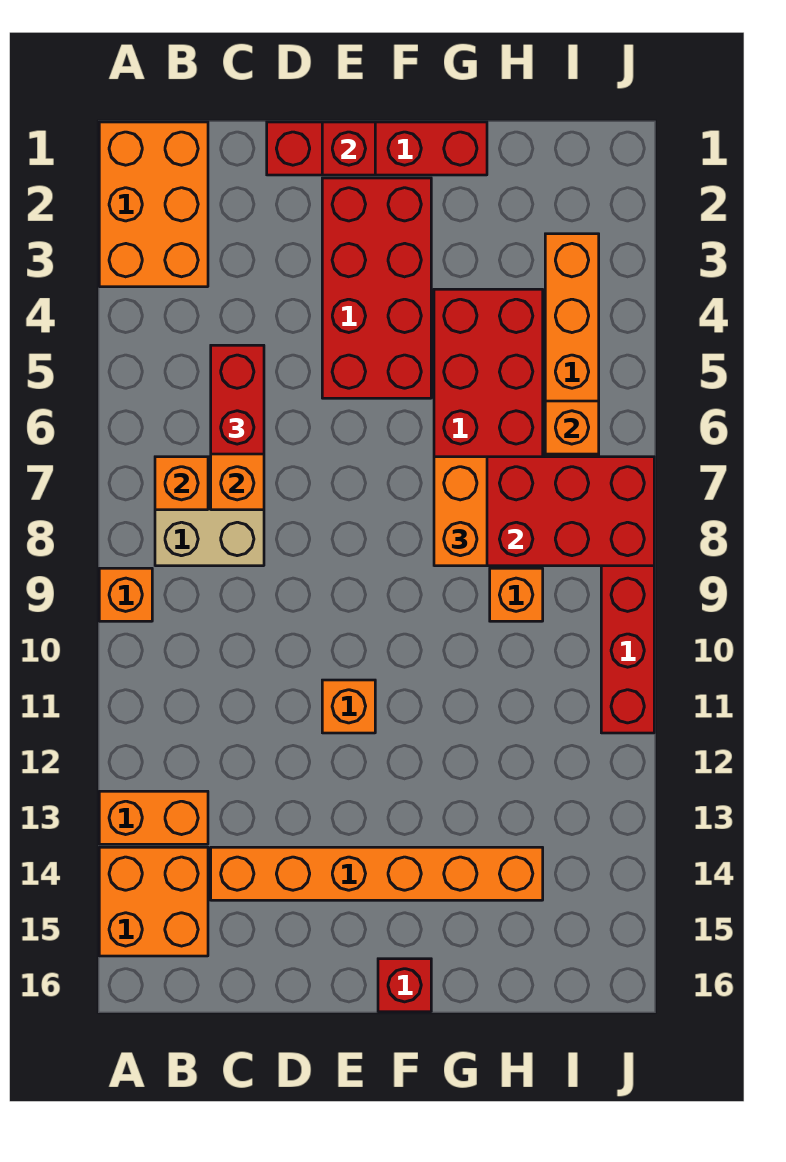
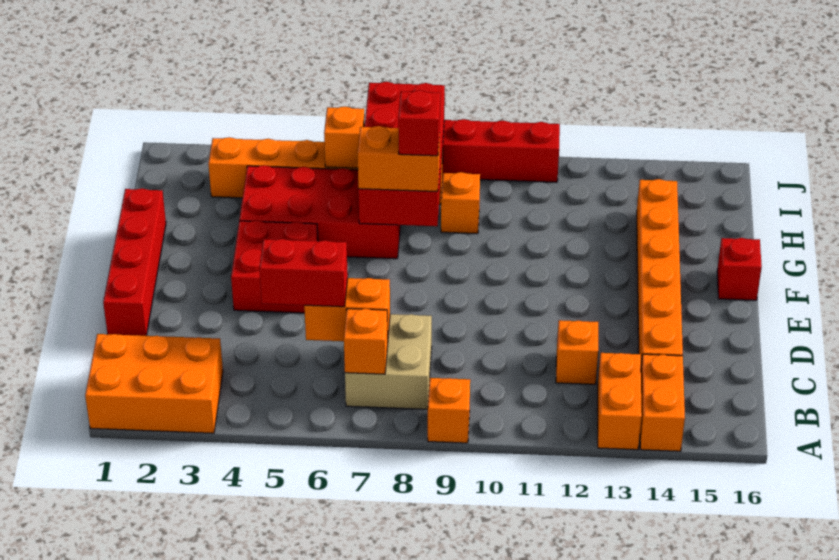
orange brick A14:B15 level 1 -> orange brick A14:B14 level 1
red brick E1 level 2 -> red brick G8 level 4
red brick E2:F5 level 1 -> red brick E4:F5 level 1
orange brick E11 level 1 -> orange brick C12 level 1

